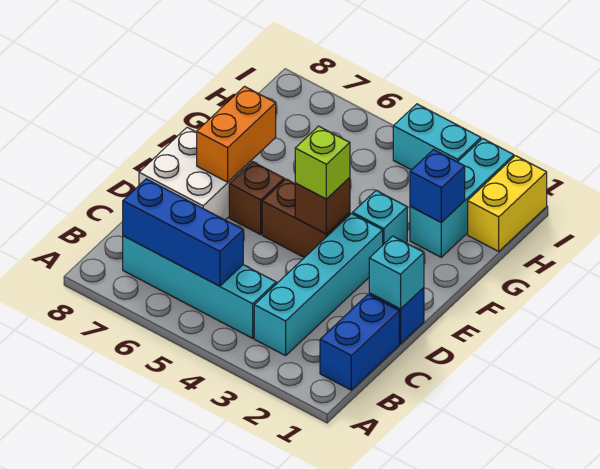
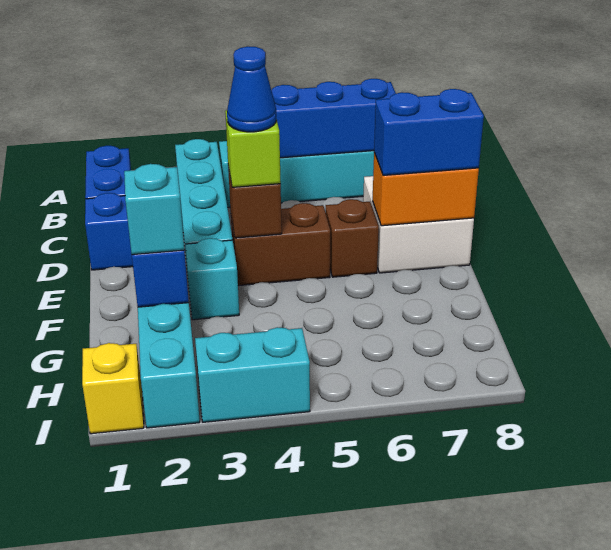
cyan brick D1 level 2 -> cyan brick G2 level 3
none -> blue cone E4 level 4
orange brick E7:F7 level 2 -> orange brick E7:E8 level 2
none -> blue brick E7:E8 level 3
yellow brick H1:I1 level 1 -> yellow brick I1 level 1

